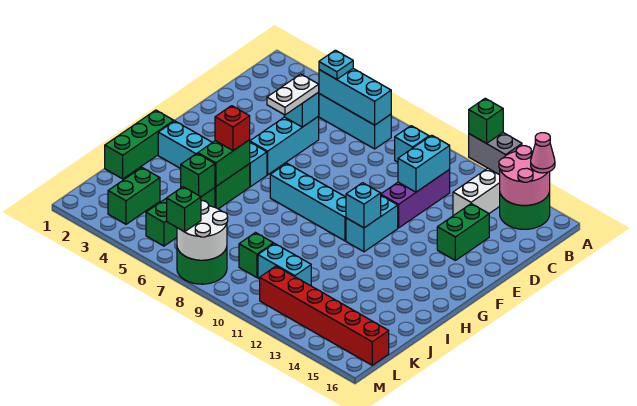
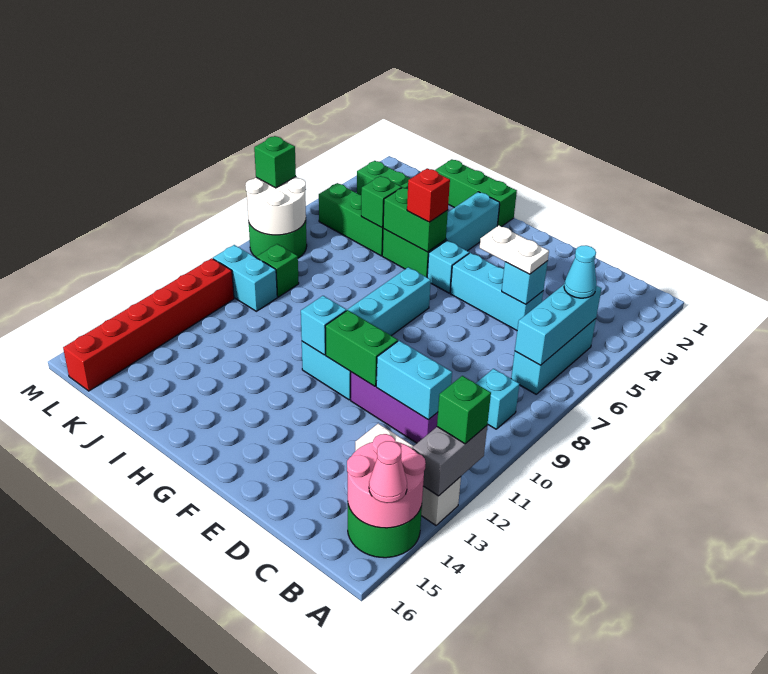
cyan plate B5 level 3 -> cyan cone B5 level 3
green brick D14:E14 level 1 -> green brick E11:F11 level 2
cyan brick K10:K11 level 1 -> cyan brick K10:L10 level 1

